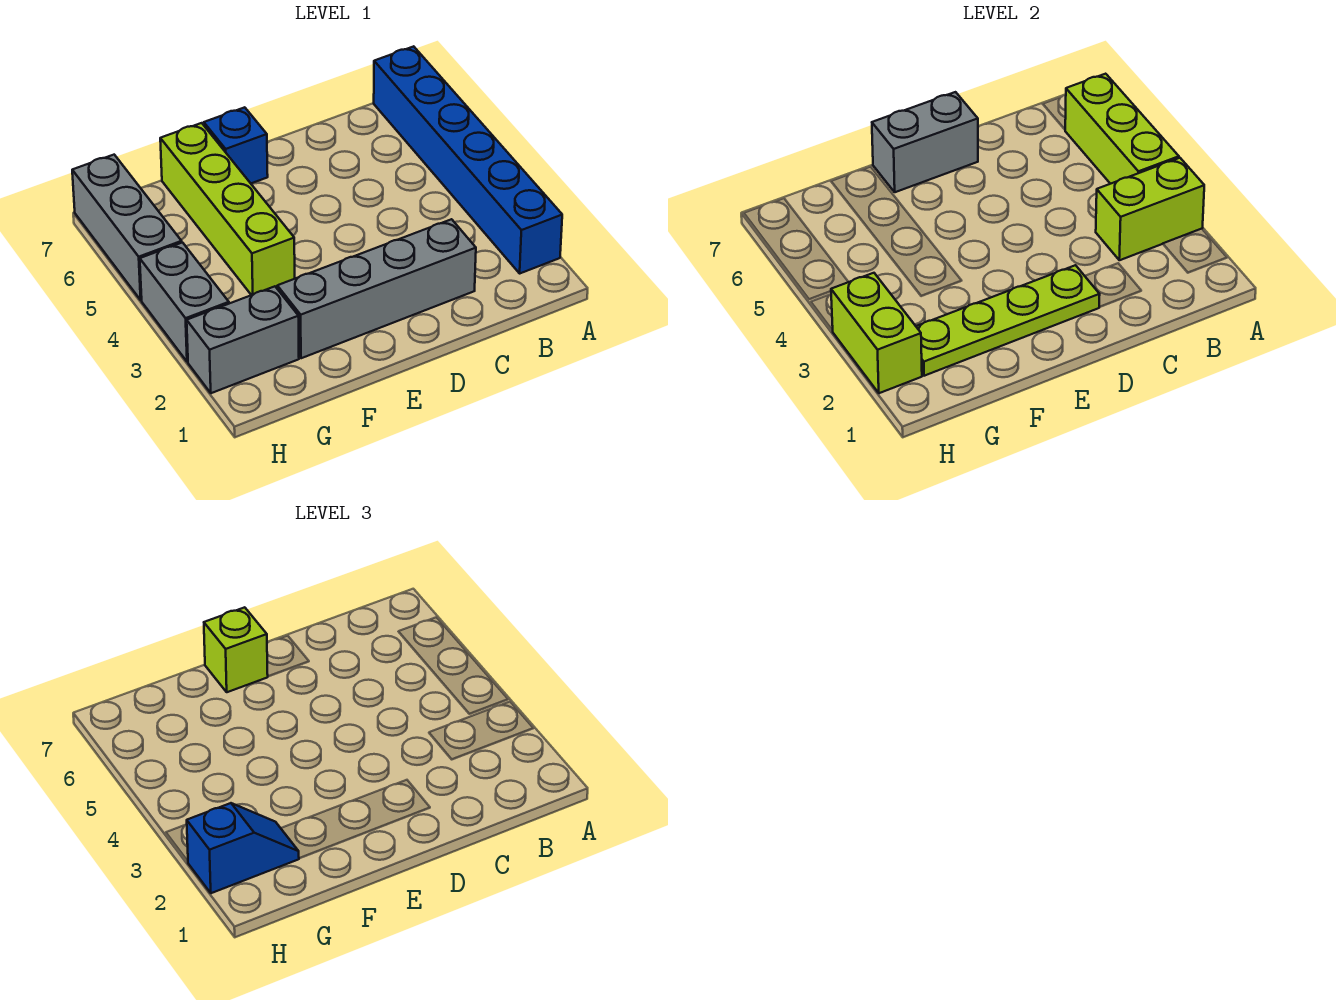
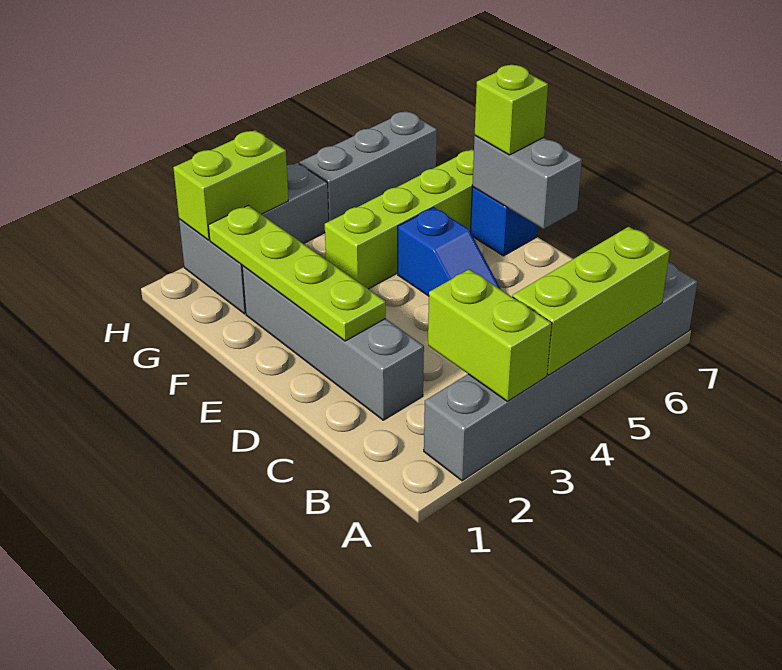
blue brick A2:A7 level 1 -> grey brick A2:A7 level 1
blue slope G2:H2 level 3 top H -> blue slope D5:E5 level 1 top E

